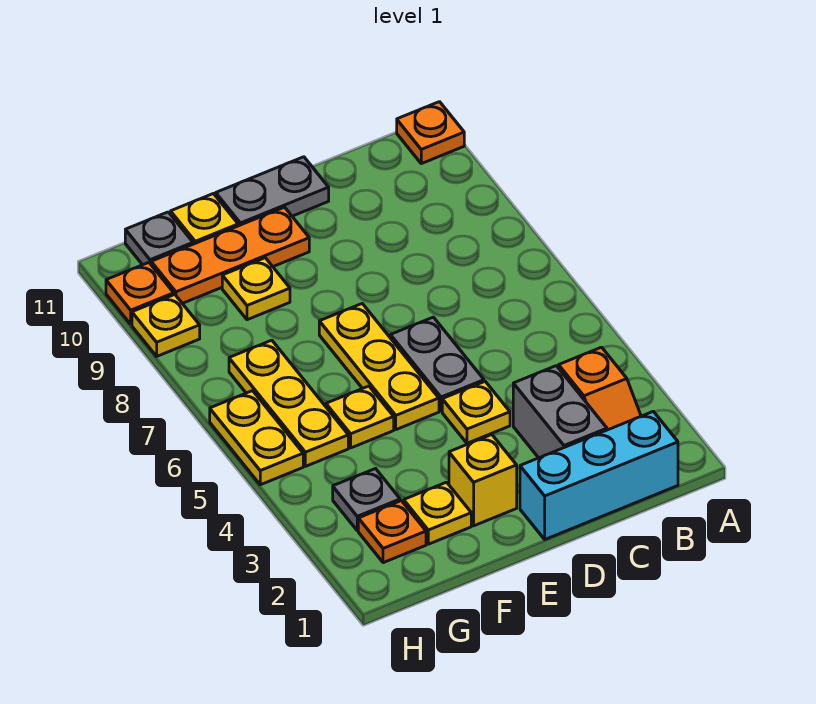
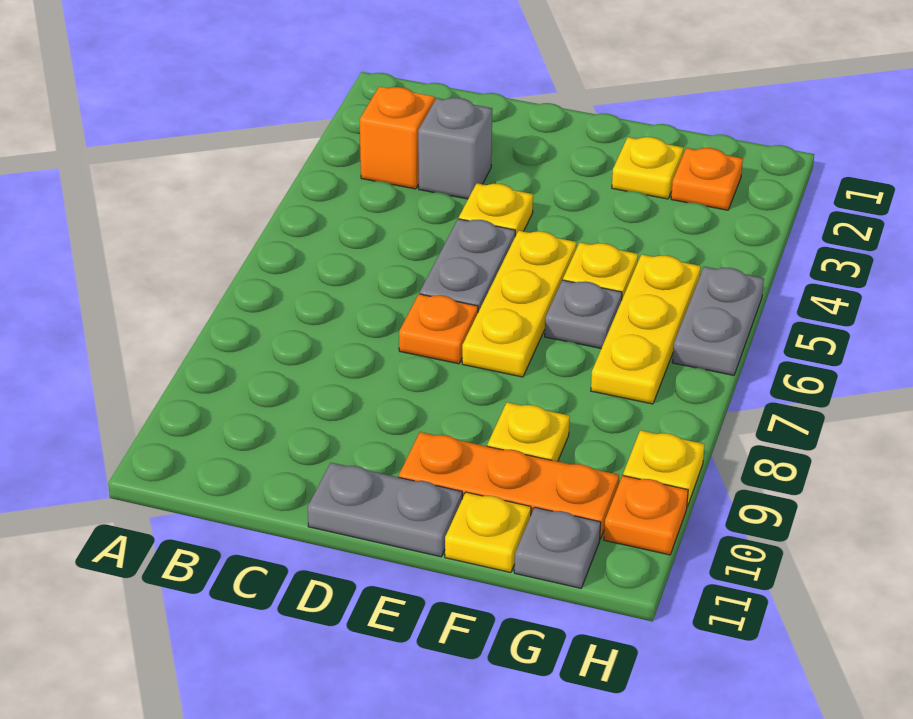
orange plate A11 level 1 -> orange plate D7 level 1
cyan brick B1:D1 level 1 -> none
grey brick C2:C3 level 1 -> grey brick C3 level 1
yellow brick E2 level 1 -> none
grey plate G3 level 1 -> grey plate F6 level 1
yellow plate H5:H6 level 1 -> grey plate H5:H6 level 1

